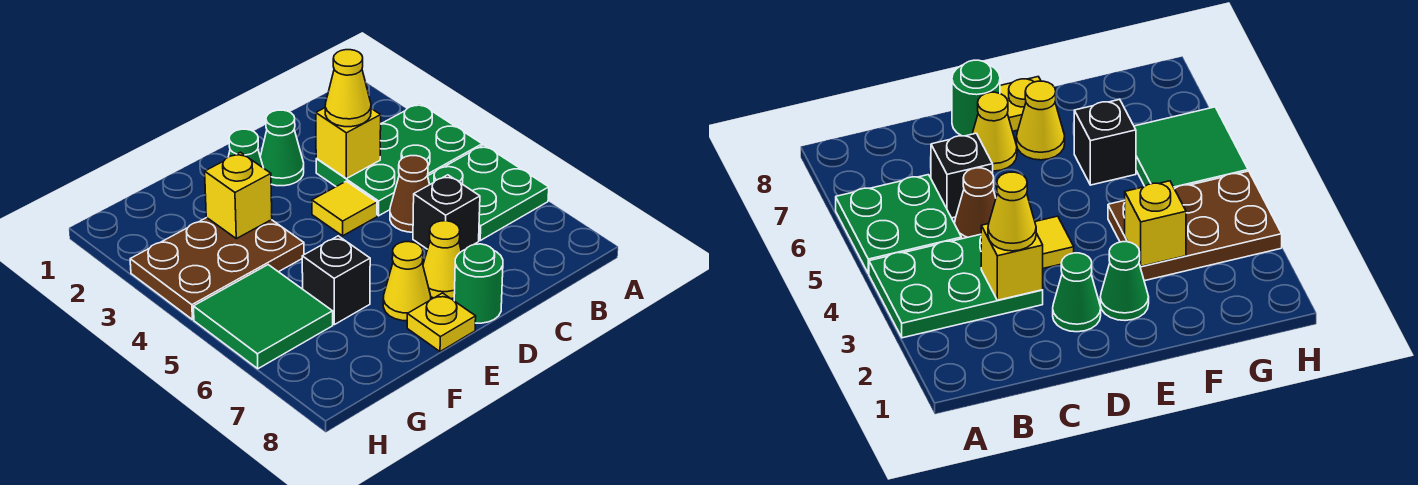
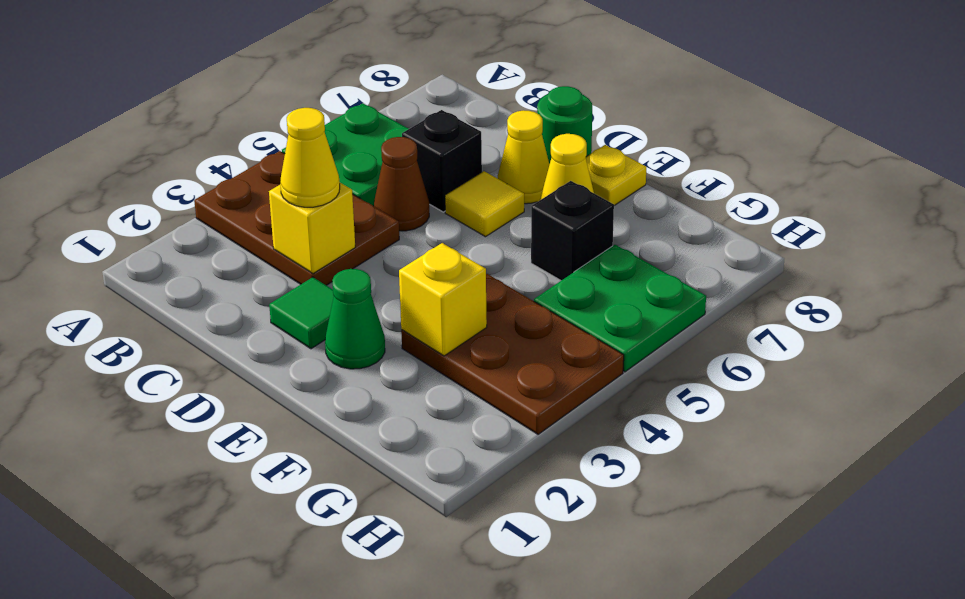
green plate A3:C4 level 1 -> brown plate A3:C4 level 1
green cone D2 level 1 -> green tile D2 level 1
yellow tile D4 level 1 -> yellow tile D6 level 1
green tile G5:H6 level 1 -> green plate G5:H6 level 1

